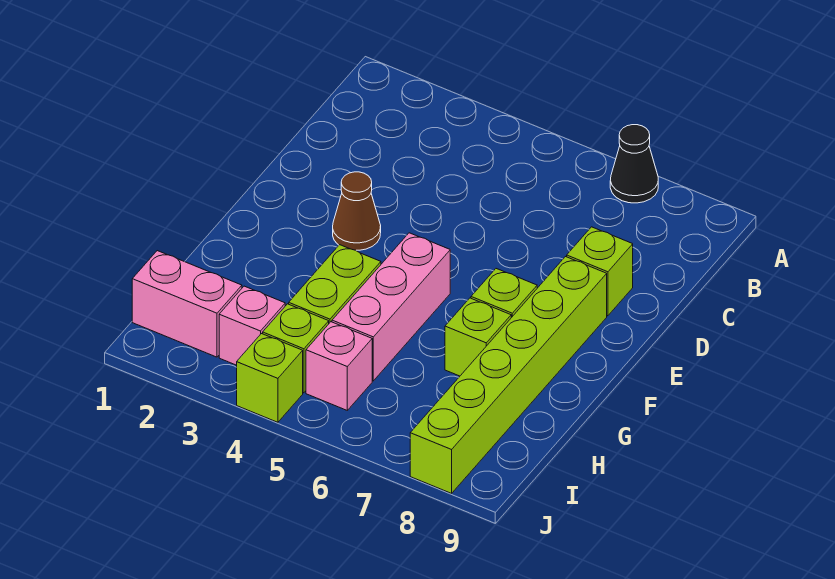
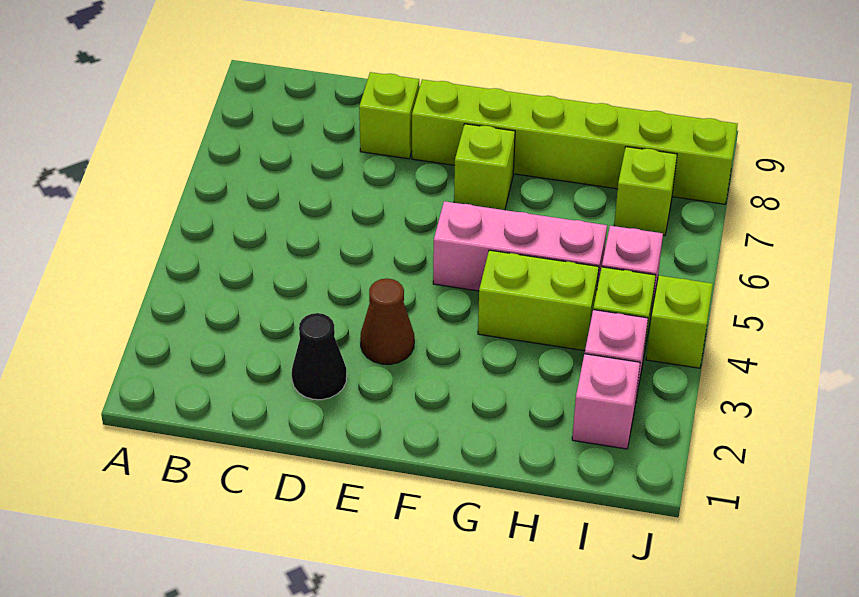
black cone A7 level 1 -> black cone D2 level 1
lime brick G7 level 1 -> lime brick I7 level 1
pink brick I1:I2 level 1 -> pink brick I2 level 1

